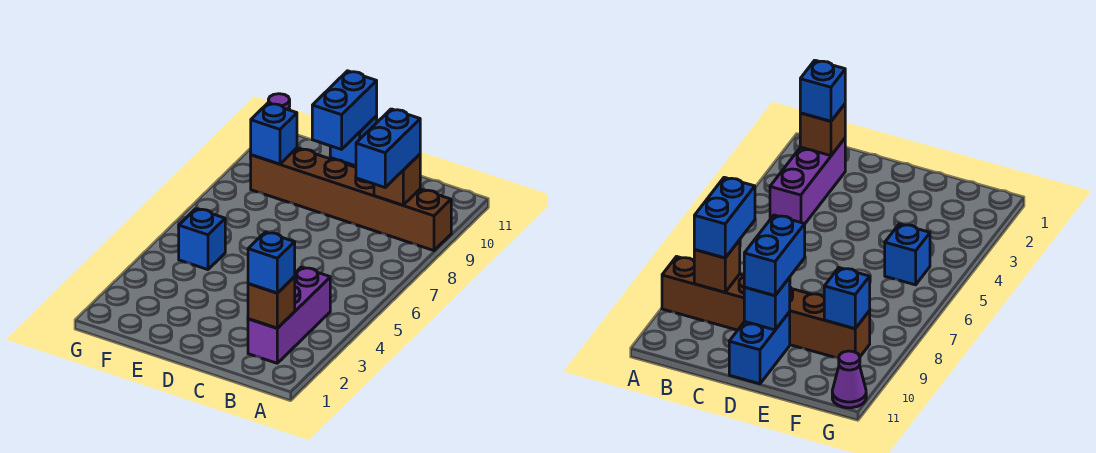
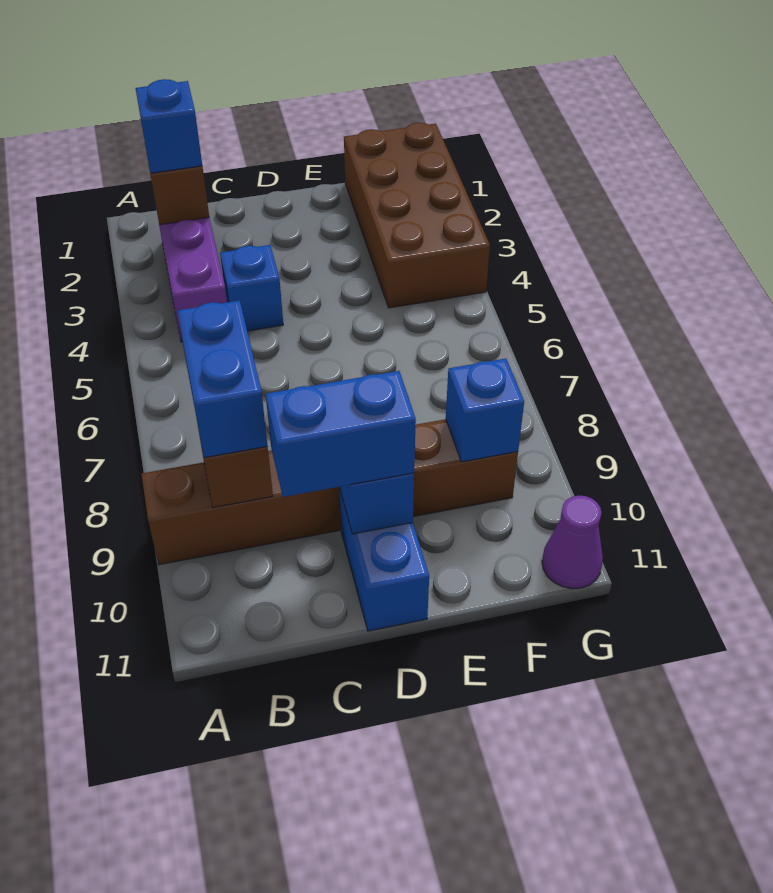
blue brick D9:D10 level 3 -> blue brick C10:D10 level 3
none -> brown brick F1:G4 level 1
blue brick F5 level 1 -> blue brick C4 level 1

